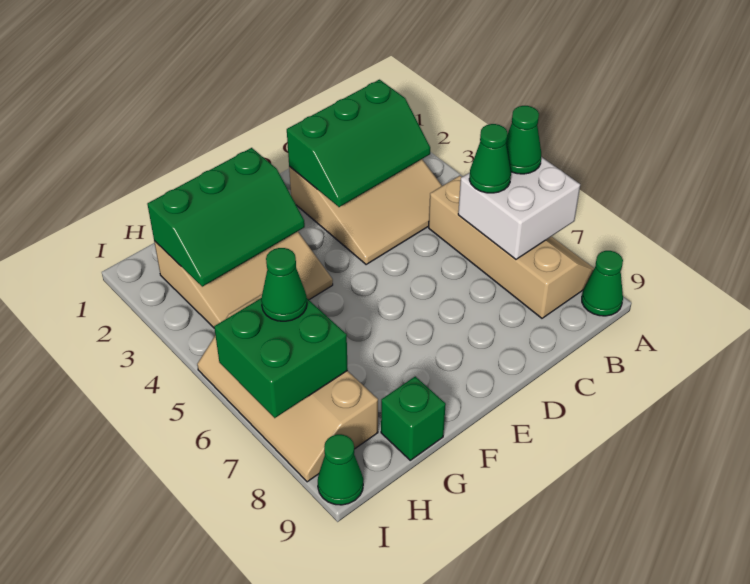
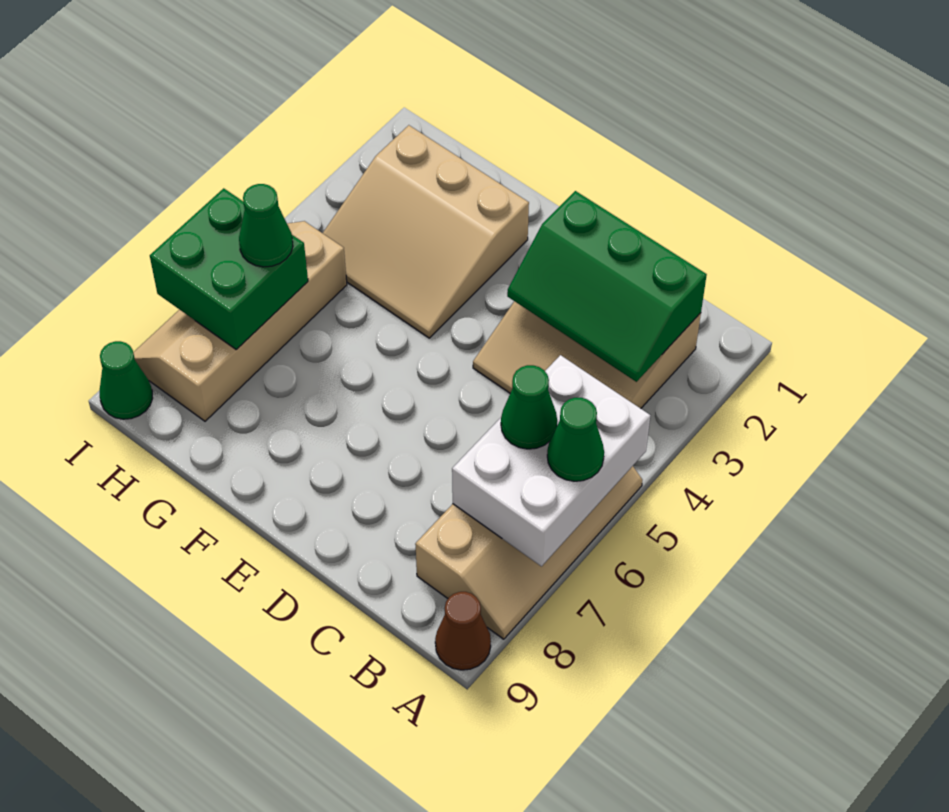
white brick A6:B7 level 2 -> white brick A5:B7 level 2
green cone A9 level 1 -> brown cone A9 level 1
green slope F2:H3 level 2 top 2 -> none
green brick G9 level 1 -> none

